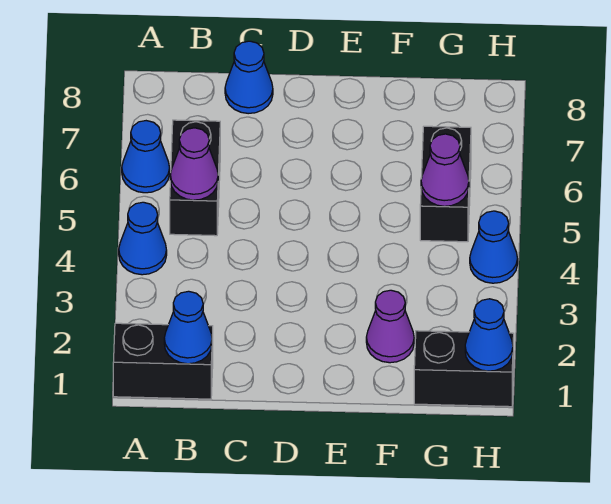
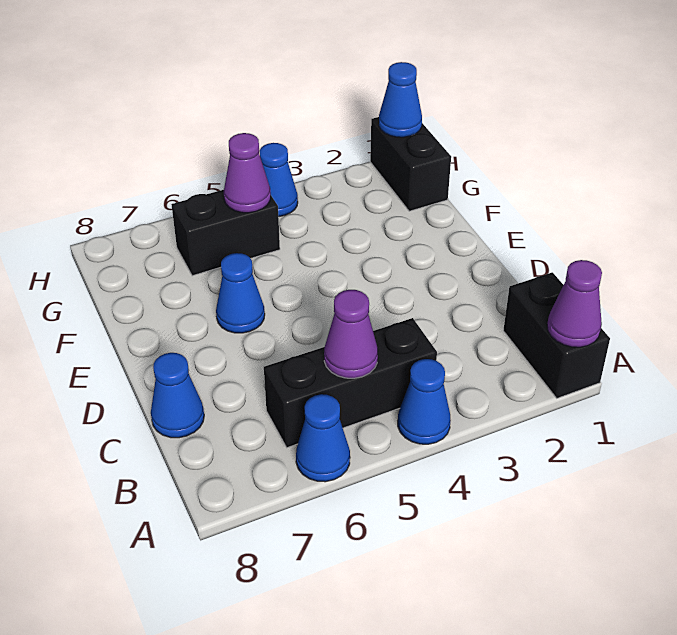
blue cone B1 level 2 -> blue cone E6 level 1
black brick B5:B6 level 1 -> black brick B4:B6 level 1
purple cone F2 level 1 -> purple cone A1 level 2

